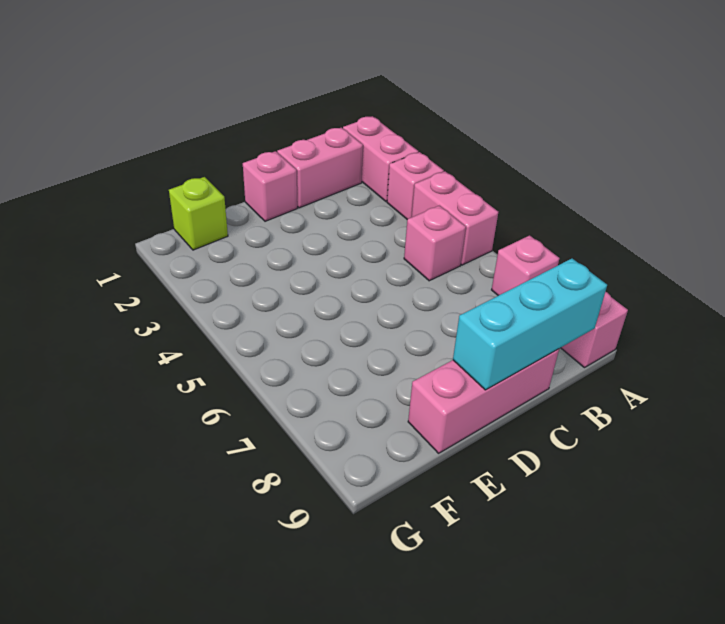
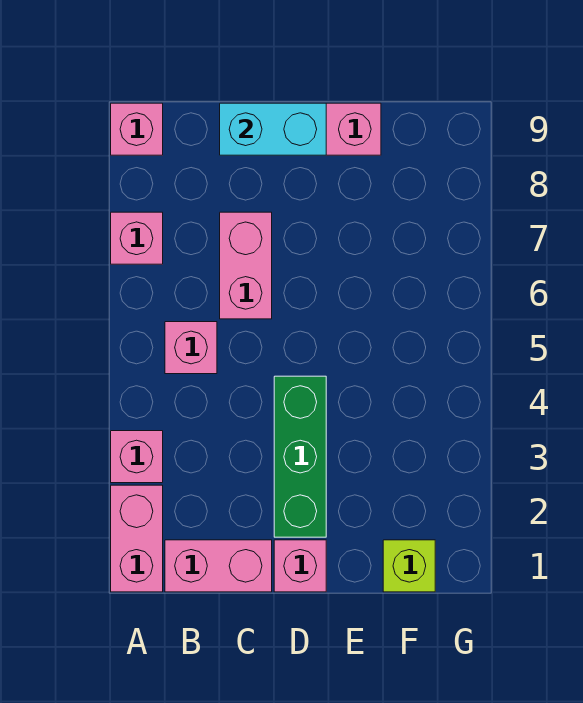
pink brick A4:A5 level 1 -> pink brick C6:C7 level 1
cyan brick B9:D9 level 2 -> cyan brick C9:D9 level 2
none -> green brick D2:D4 level 1

